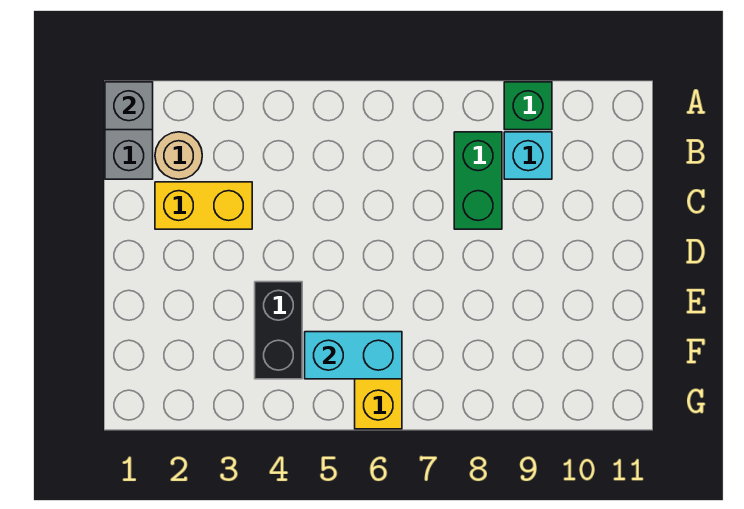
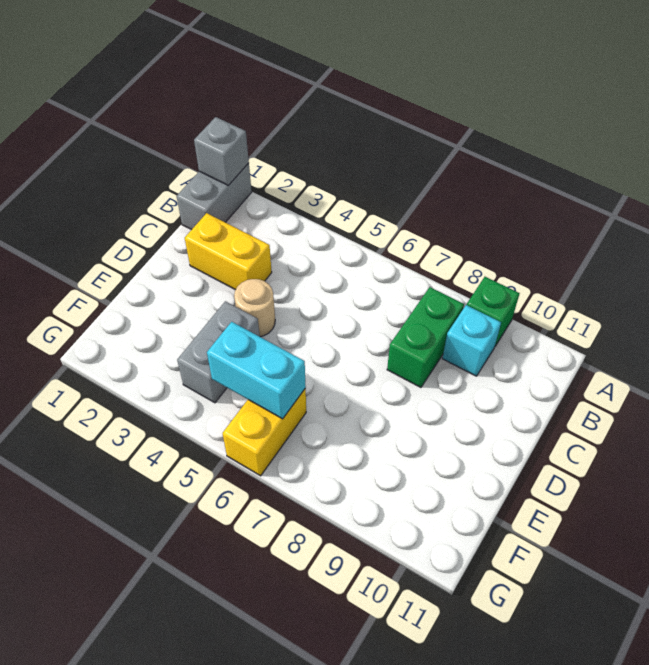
tan round brick B2 level 1 -> tan round brick D4 level 1
black brick E4:F4 level 1 -> grey brick E4:F4 level 1

